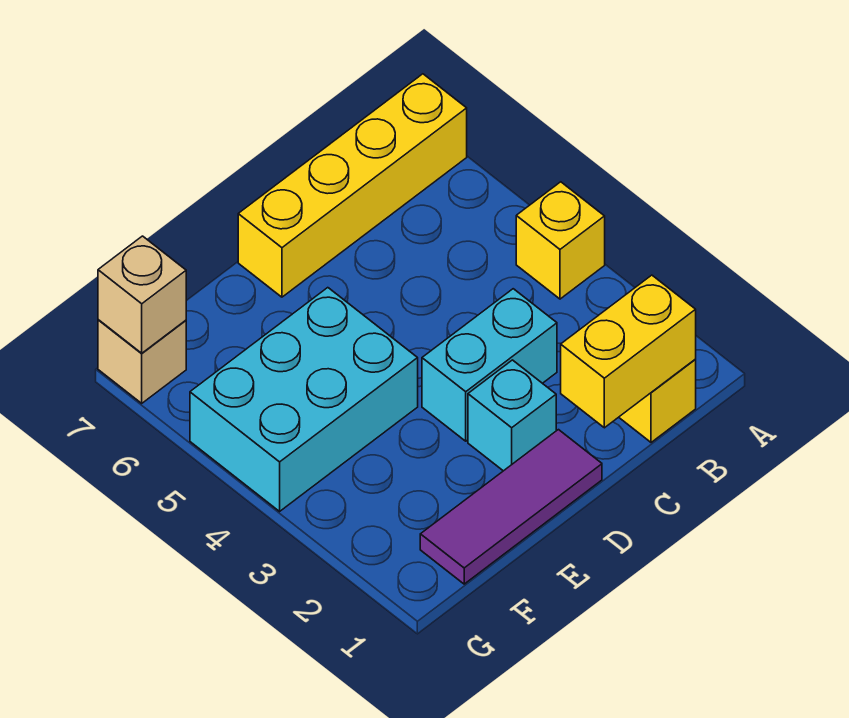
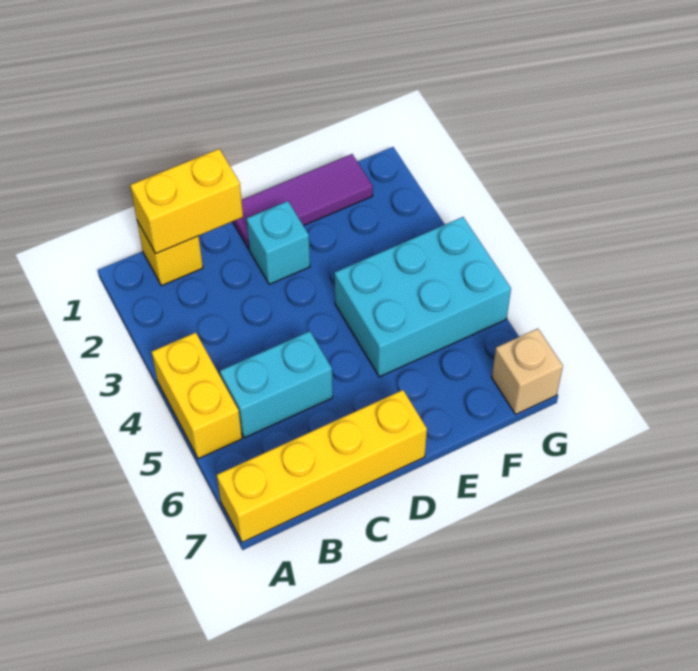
yellow brick A4 level 1 -> yellow brick A4:A5 level 1
cyan brick C3:D3 level 1 -> cyan brick B5:C5 level 1
tan brick G7 level 2 -> none

